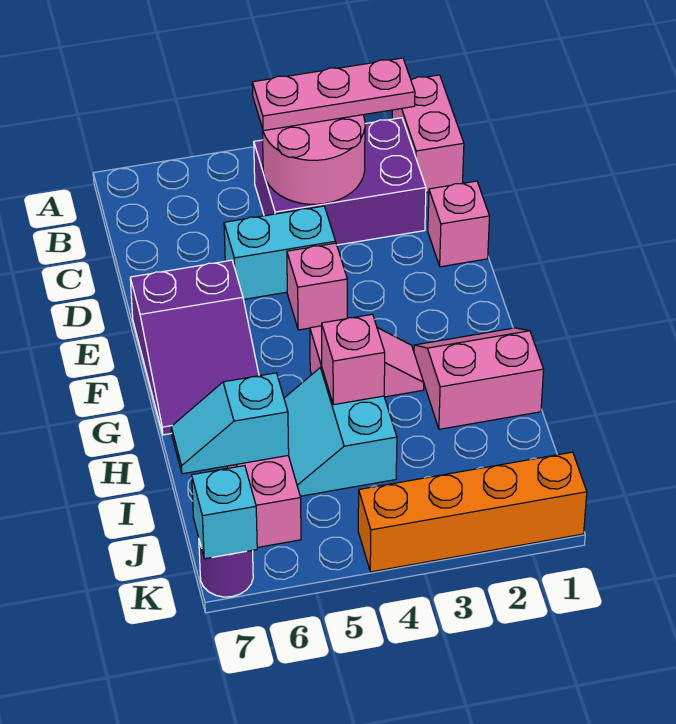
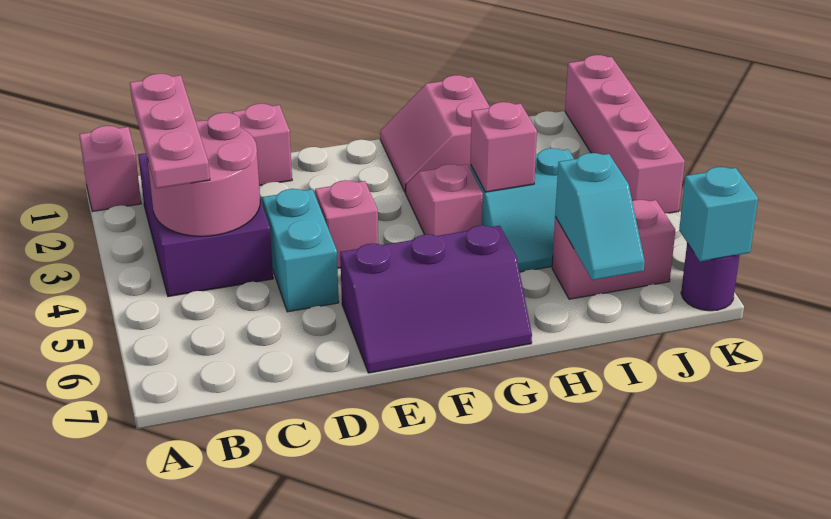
pink brick A1:B1 level 1 -> pink brick A1 level 1
purple slope E6:G7 level 1 top E -> purple slope E6:G7 level 1 top 6
orange brick K1:K4 level 1 -> pink brick K1:K4 level 1

